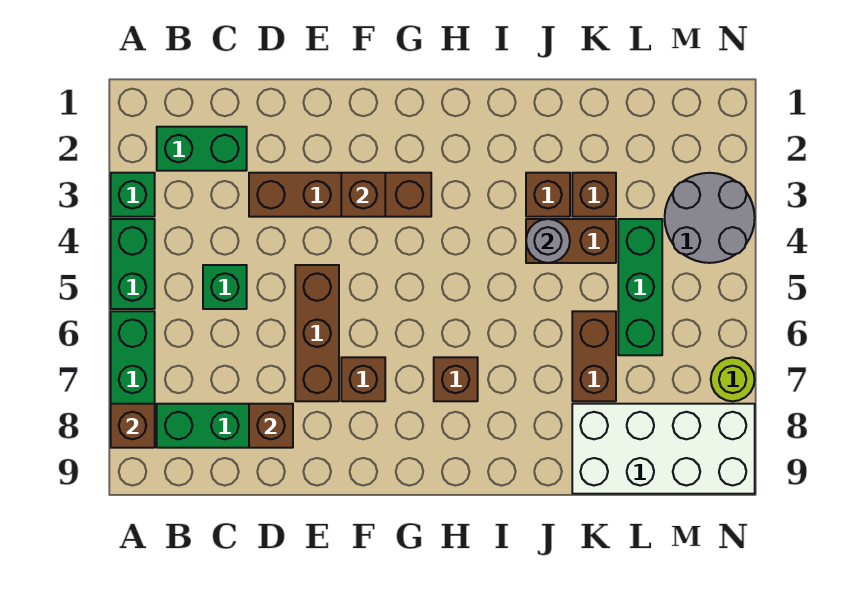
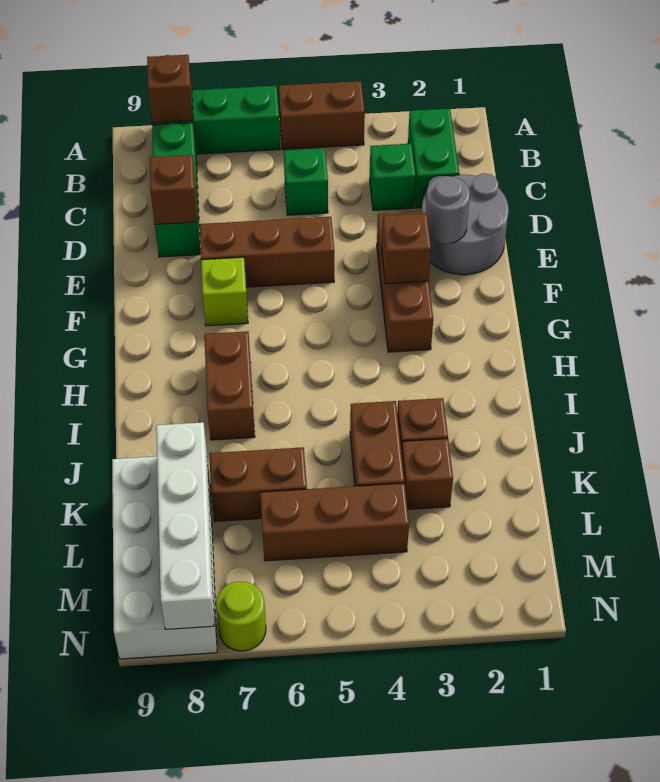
green brick A3 level 1 -> green brick C3 level 1
green brick A4:A5 level 1 -> brown brick A4:A5 level 1
brown brick D3:G3 level 1 -> brown brick E3:G3 level 1
brown brick F7 level 1 -> lime brick F7 level 1
brown brick H7 level 1 -> brown brick H7:I7 level 1
grey round brick J4 level 2 -> grey round brick E2 level 2
none -> white brick K8:N8 level 2
green brick L4:L6 level 1 -> brown brick L4:L6 level 1
grey round brick M3:N4 level 1 -> grey round brick D1:E2 level 1

